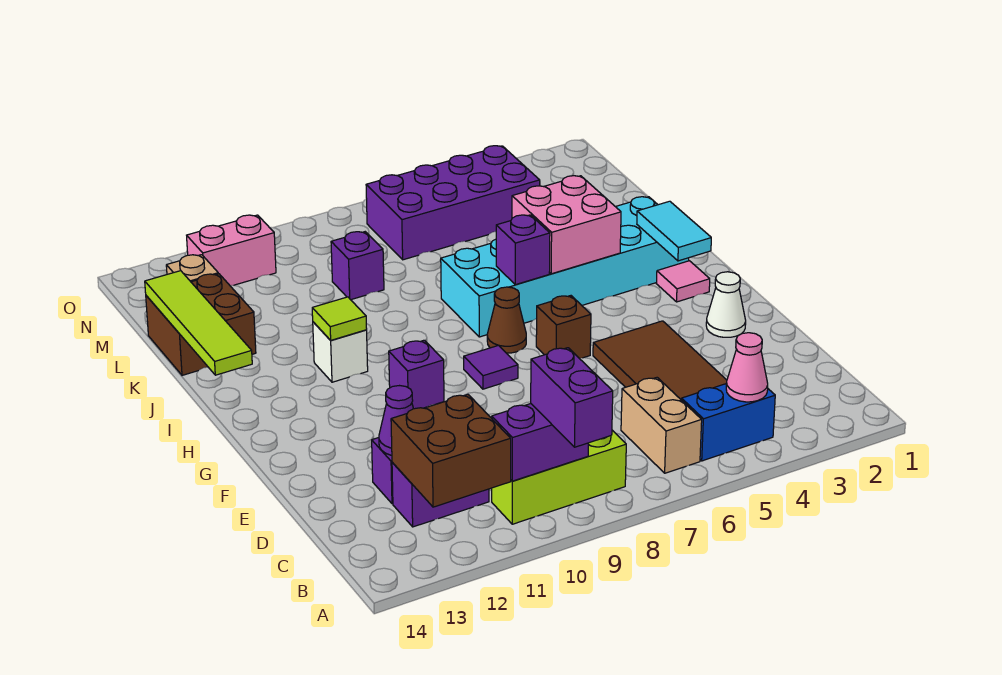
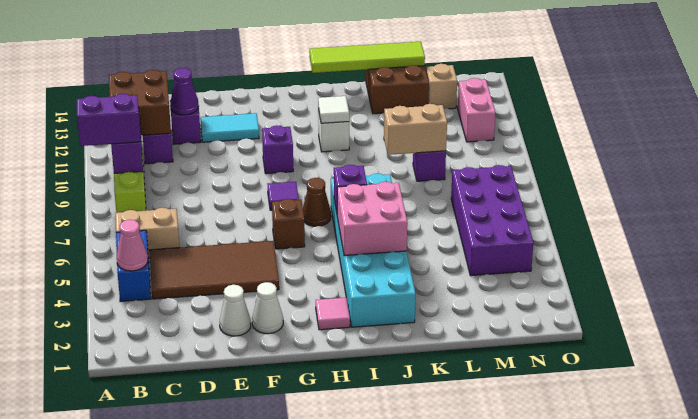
none -> white cone E2 level 1
cyan tile H2:I2 level 2 -> cyan tile E12:F12 level 1
lime tile I11 level 2 -> white tile I11 level 2
none -> tan brick K9:L9 level 2

